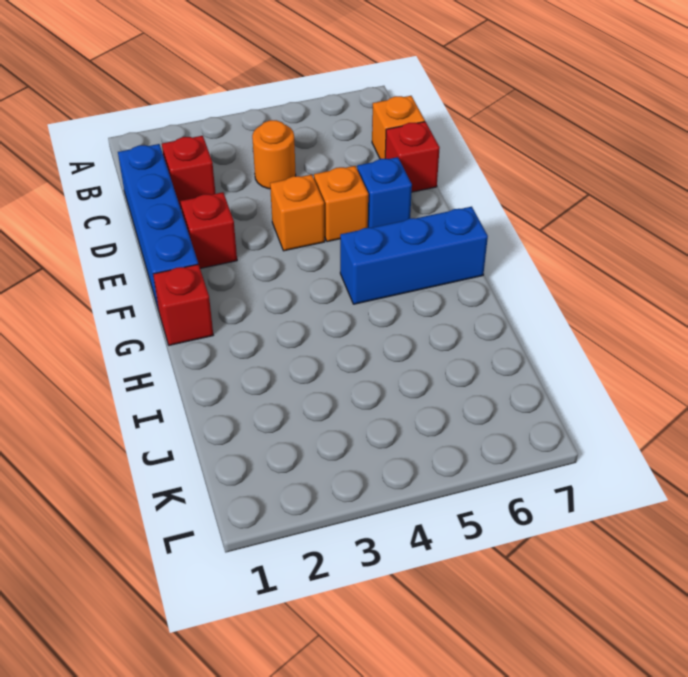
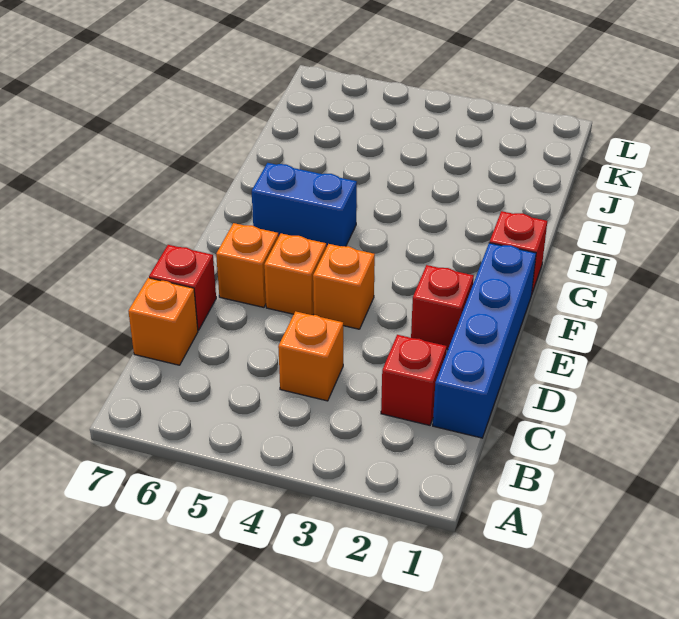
orange round brick C4 level 1 -> orange brick C4 level 1
blue brick E6 level 1 -> orange brick E6 level 1
blue brick G5:G7 level 1 -> blue brick G5:G6 level 1

